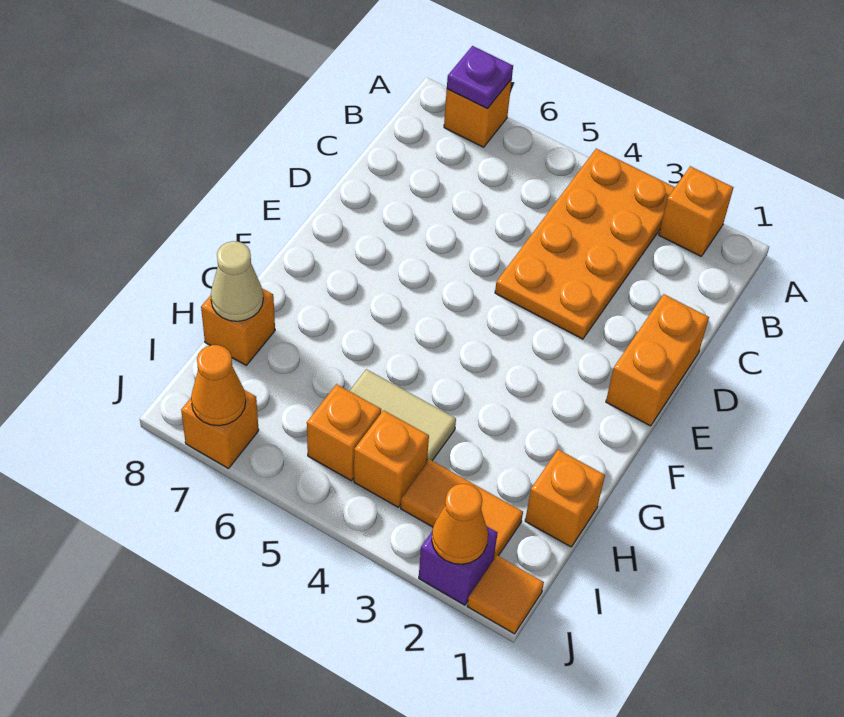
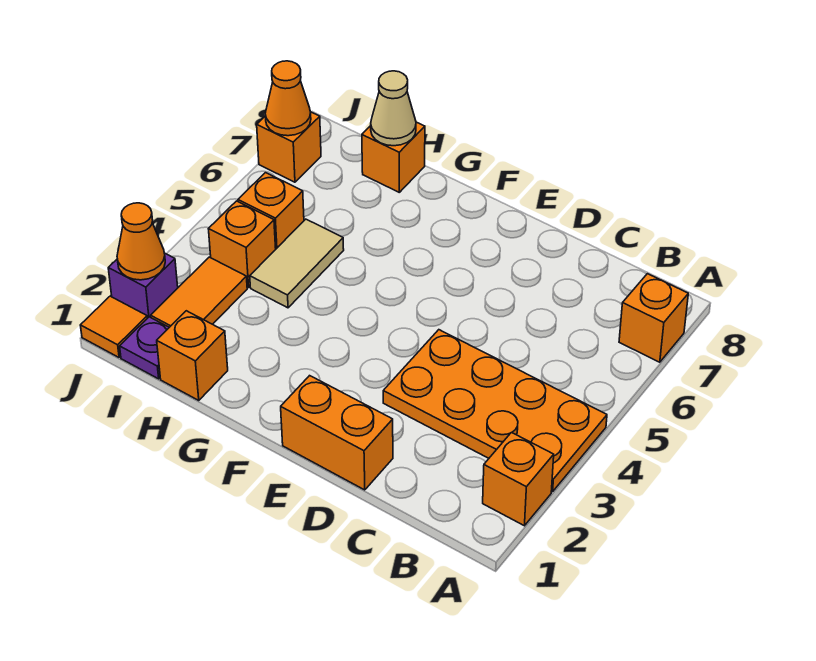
purple plate A7 level 2 -> purple plate I1 level 1

